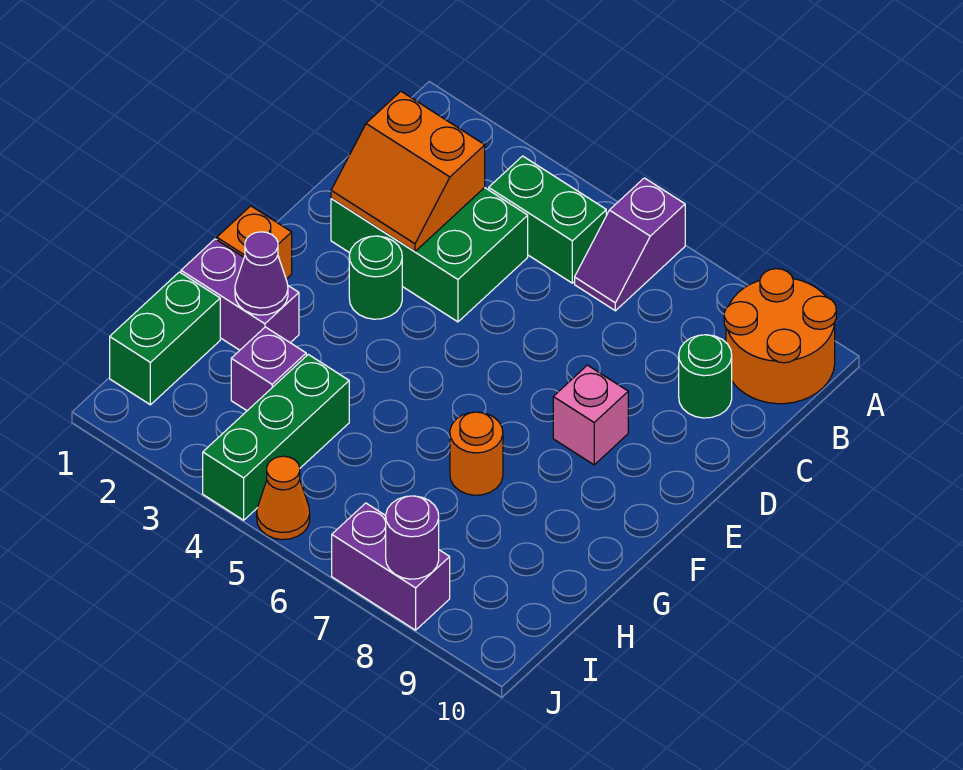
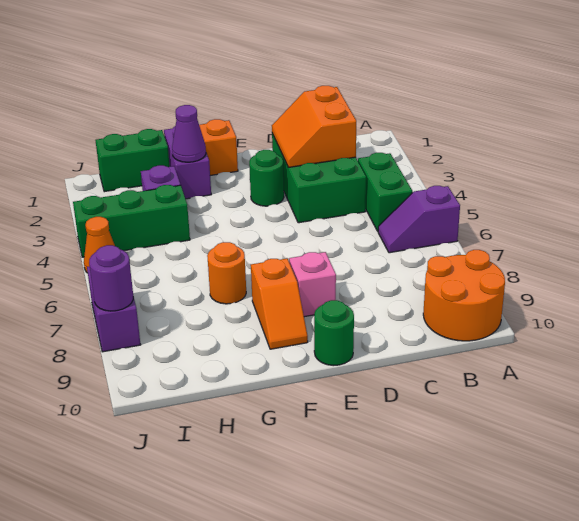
green round brick C9 level 1 -> green round brick E10 level 1
none -> orange slope F8:F9 level 1 top 8

